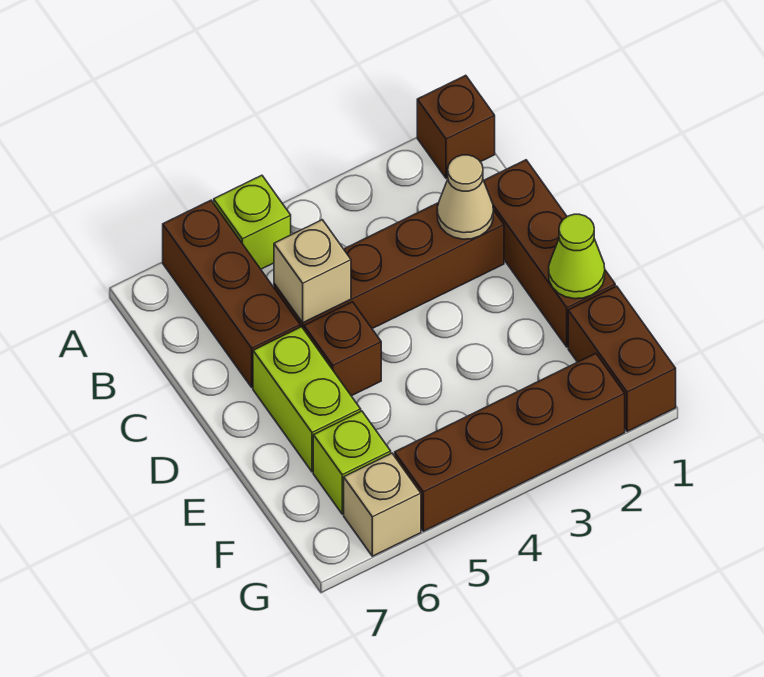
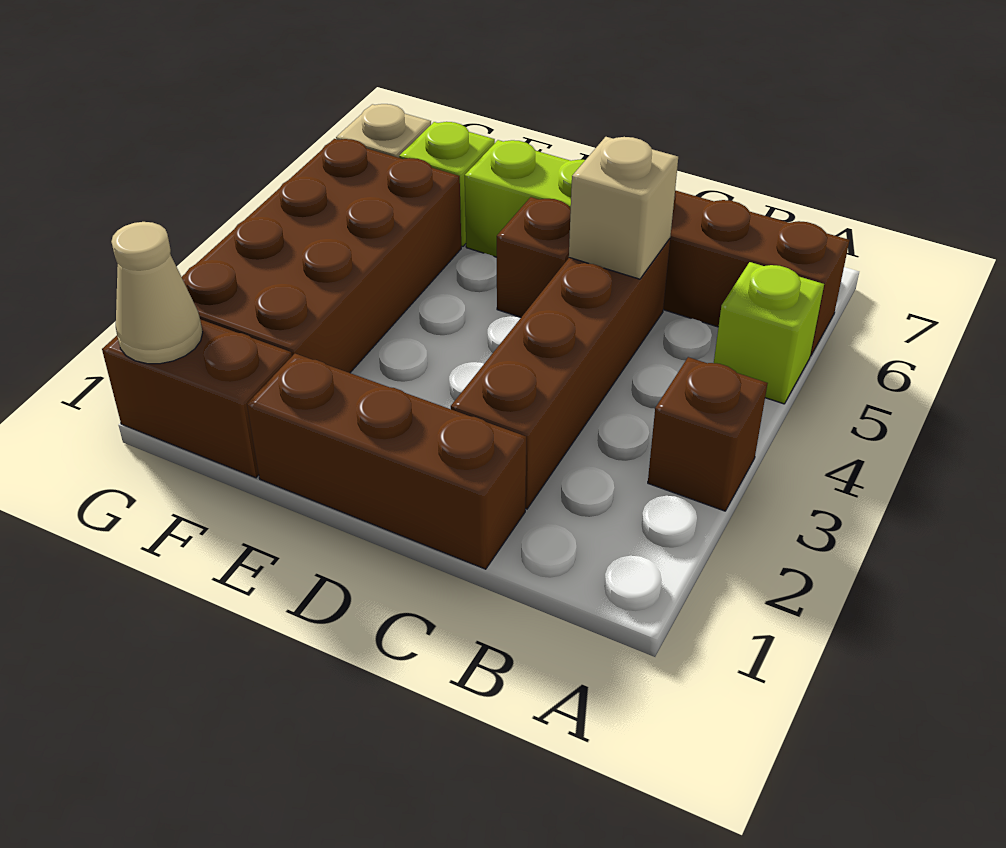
brown brick A1 level 1 -> brown brick A3 level 1
tan cone C2 level 2 -> tan cone G1 level 2
lime cone E1 level 2 -> none
brown brick G2:G5 level 1 -> brown brick F2:G5 level 1

